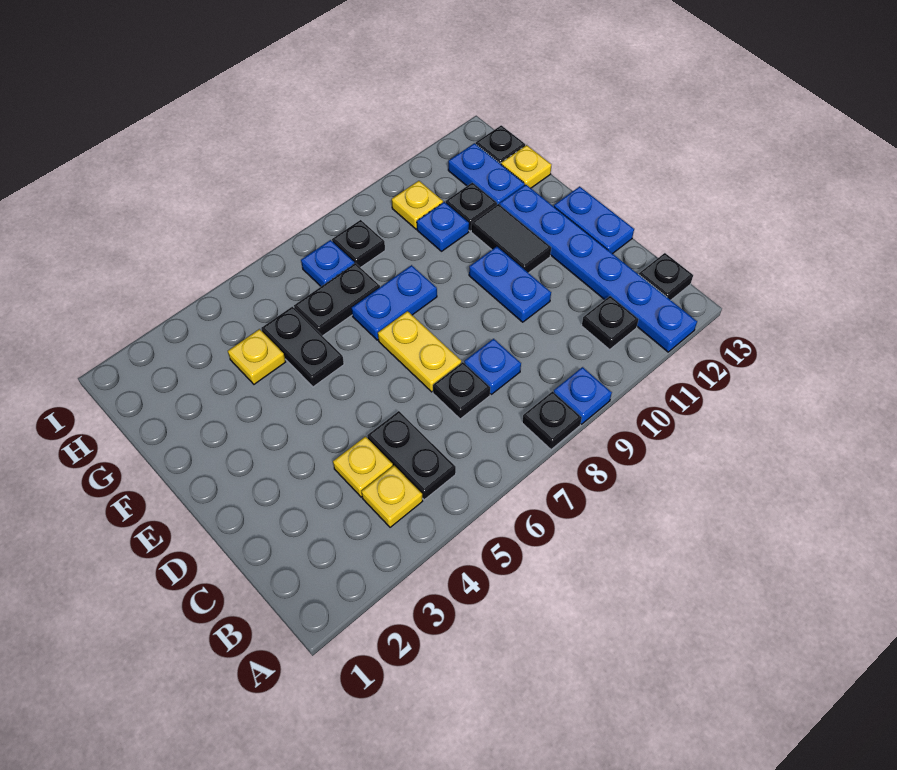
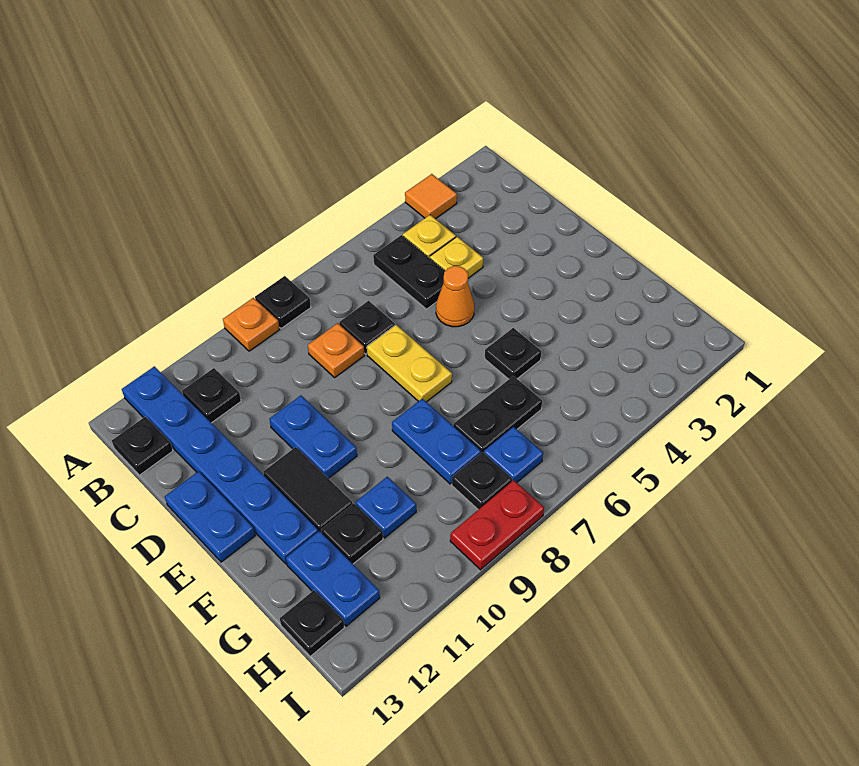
none -> orange tile A3 level 1
blue plate A9 level 1 -> orange plate A9 level 1
blue plate C8 level 1 -> orange plate C8 level 1
none -> orange cone D5 level 1
black plate F5:G5 level 1 -> black plate F5 level 1
blue plate F7:F8 level 1 -> blue plate F8:G8 level 1
yellow plate G4 level 1 -> none
yellow plate G13 level 1 -> none
yellow plate H10 level 1 -> none
none -> red plate I8:I9 level 1

